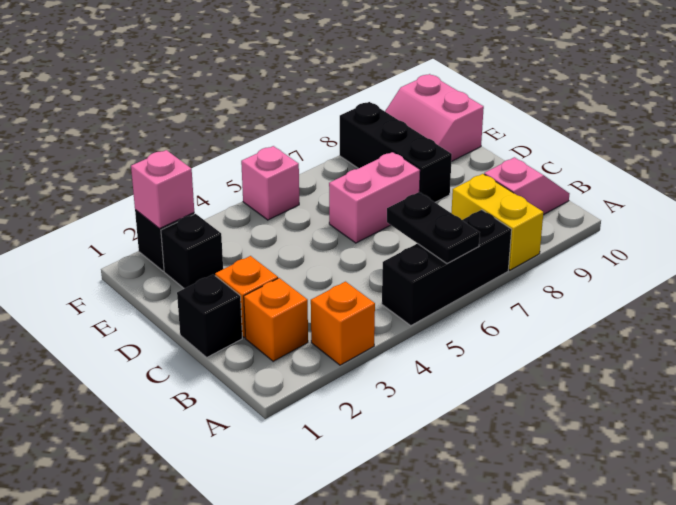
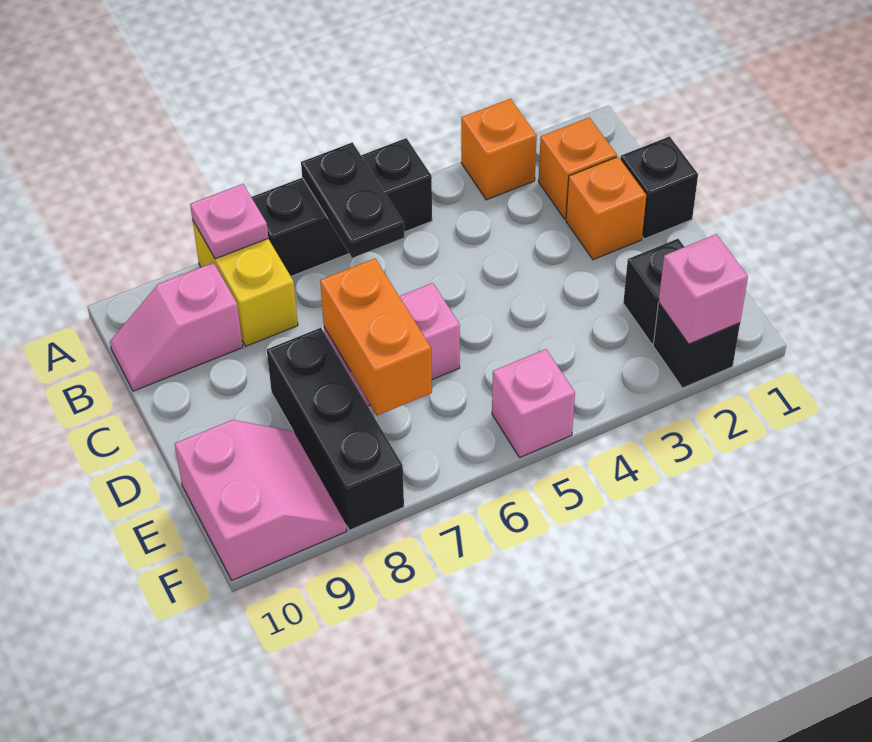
none -> pink plate A8 level 2
none -> orange brick D7:E7 level 2

